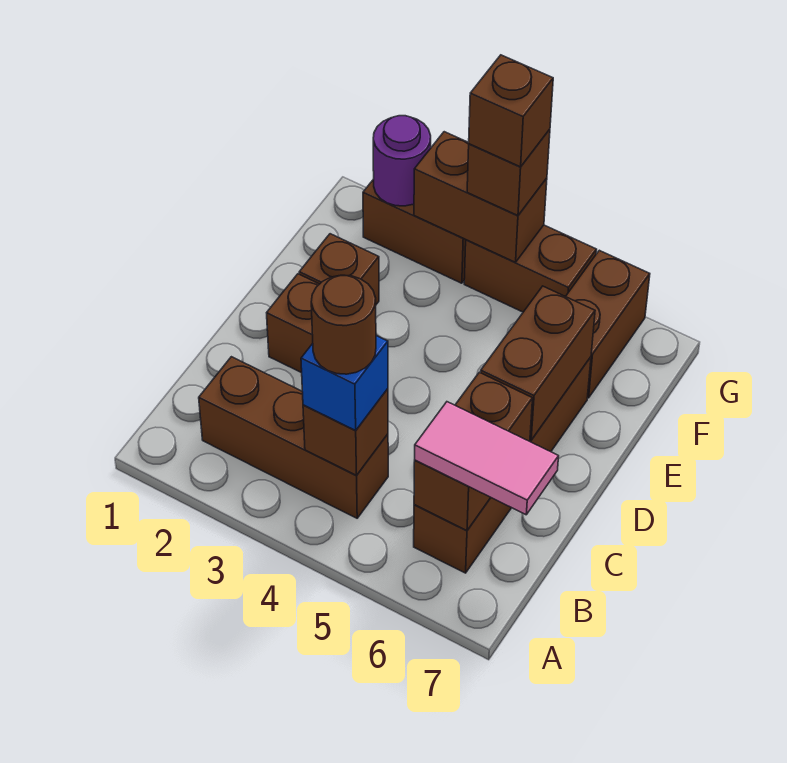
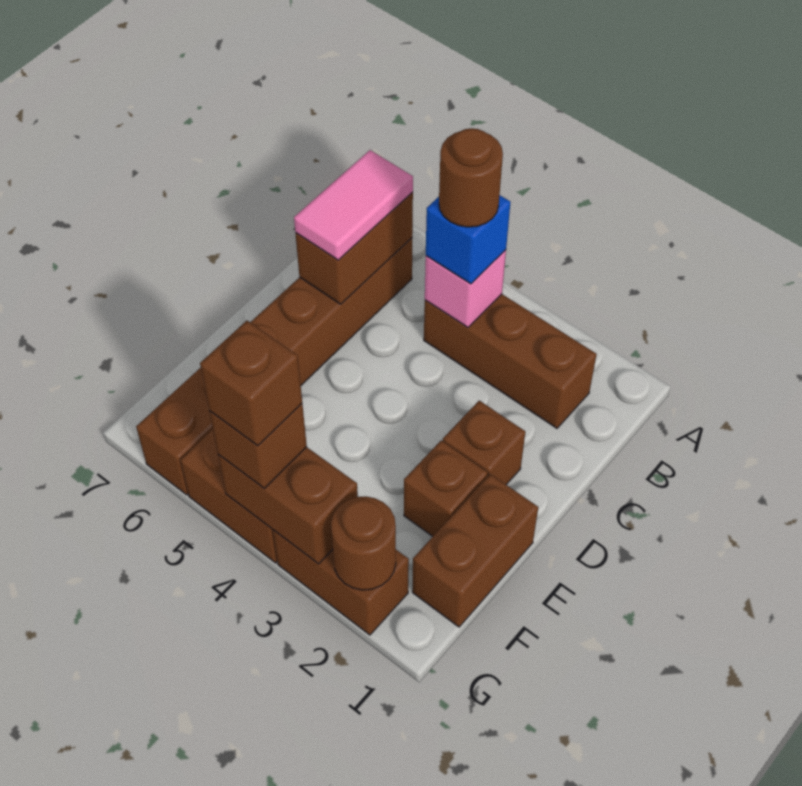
brown brick B4 level 2 -> pink brick B4 level 2
pink tile B6:B7 level 3 -> pink tile B6:C6 level 3
brown brick D6:E6 level 2 -> brown brick E1:F1 level 1
purple round brick G2 level 2 -> brown round brick G2 level 2

